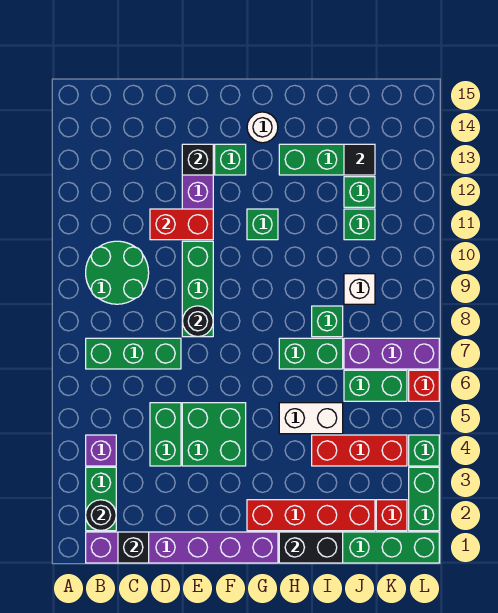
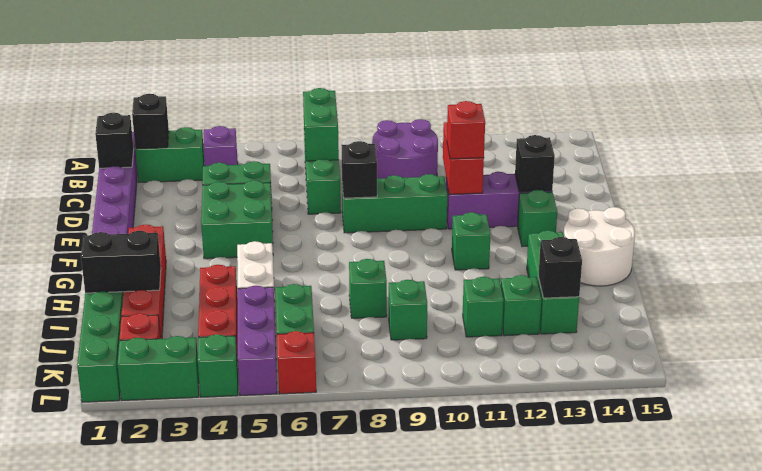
black round brick B2 level 2 -> black brick B2 level 2
green round brick B9:C10 level 1 -> purple round brick B9:C10 level 1
black round brick E8 level 2 -> black brick E8 level 2
none -> red brick E11 level 3
white round brick G14 level 1 -> white round brick G14:H15 level 1
black brick H1:I1 level 2 -> black brick I1:I2 level 2
green brick H7:I7 level 1 -> green brick B7:C7 level 2
purple brick J7:L7 level 1 -> purple brick J5:L5 level 1
white brick J9 level 1 -> green brick J9 level 1
black tile J13 level 2 -> black brick J13 level 2

